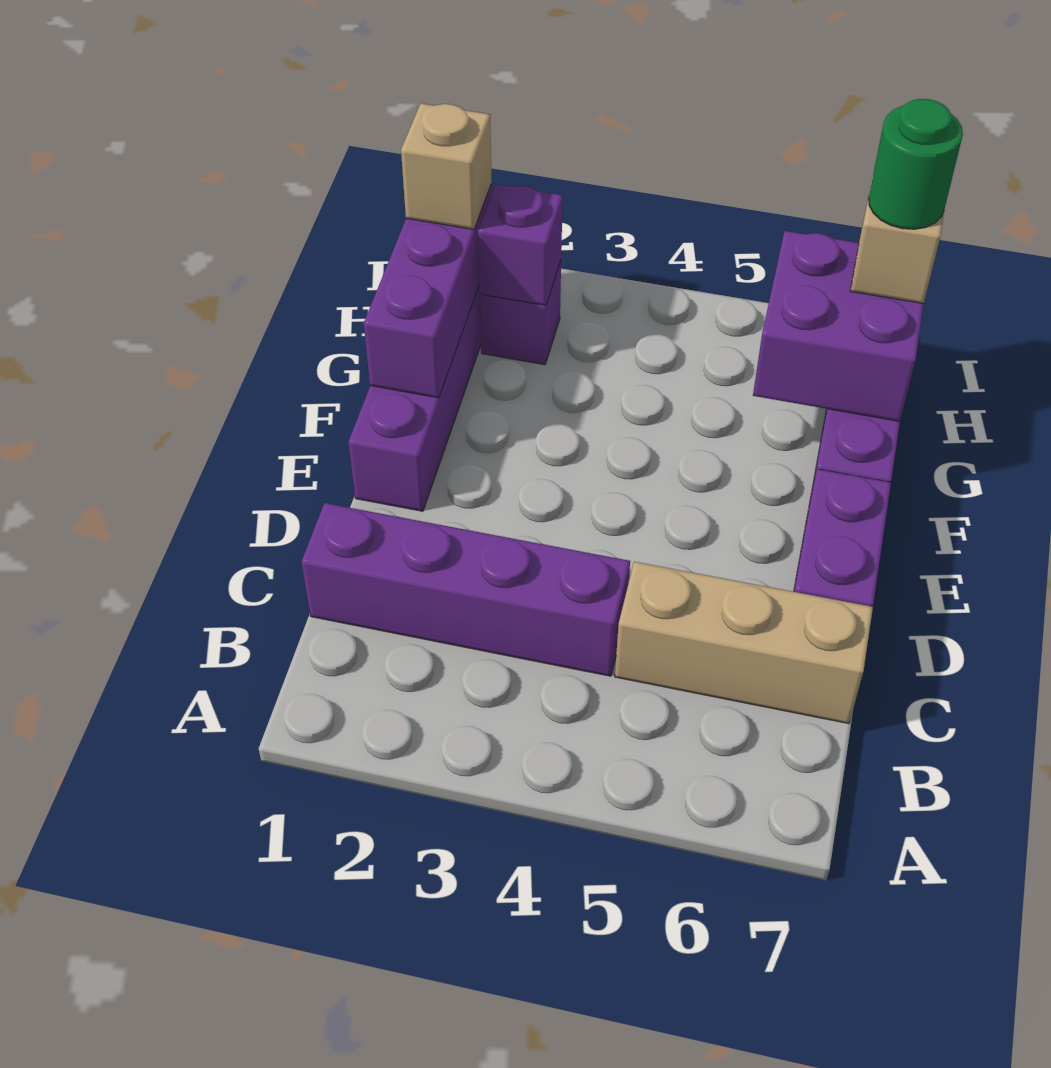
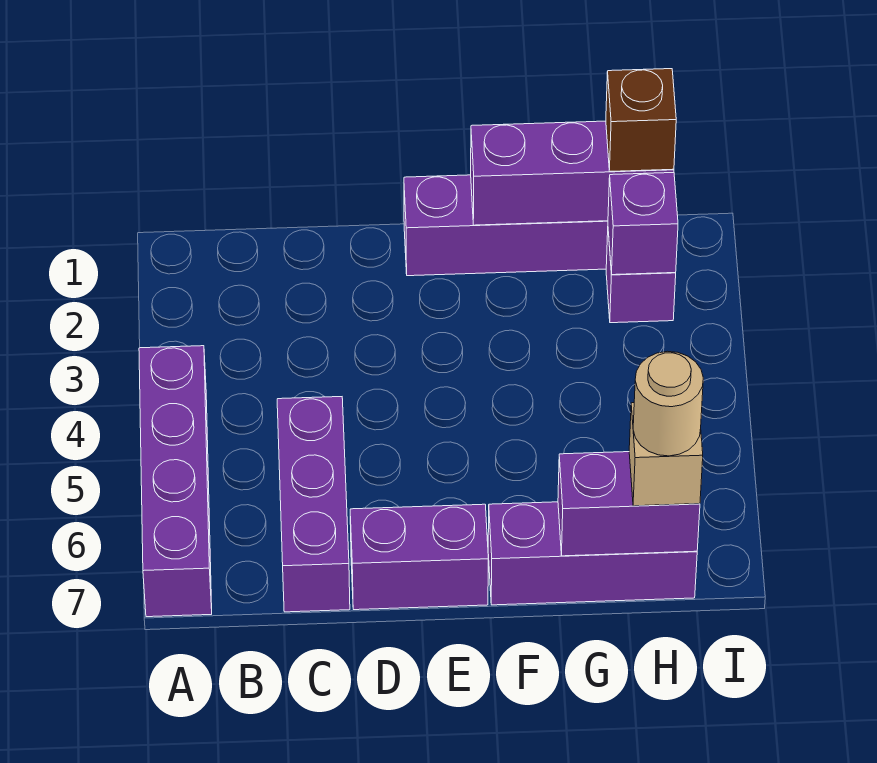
purple brick C1:C4 level 1 -> purple brick A4:A7 level 1
tan brick C5:C7 level 1 -> purple brick C5:C7 level 1
purple brick G6:H7 level 2 -> purple brick G7:H7 level 2
tan brick H1 level 3 -> brown brick H1 level 3
green round brick H7 level 4 -> tan round brick H7 level 4

